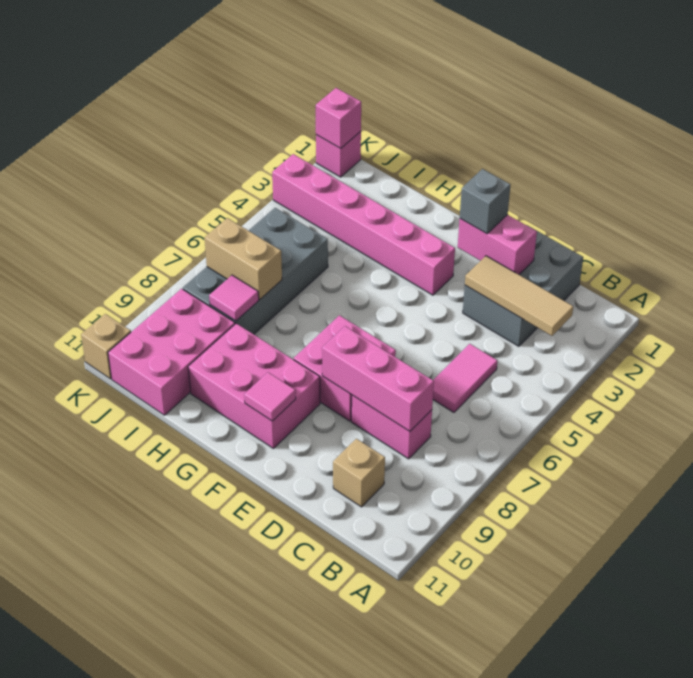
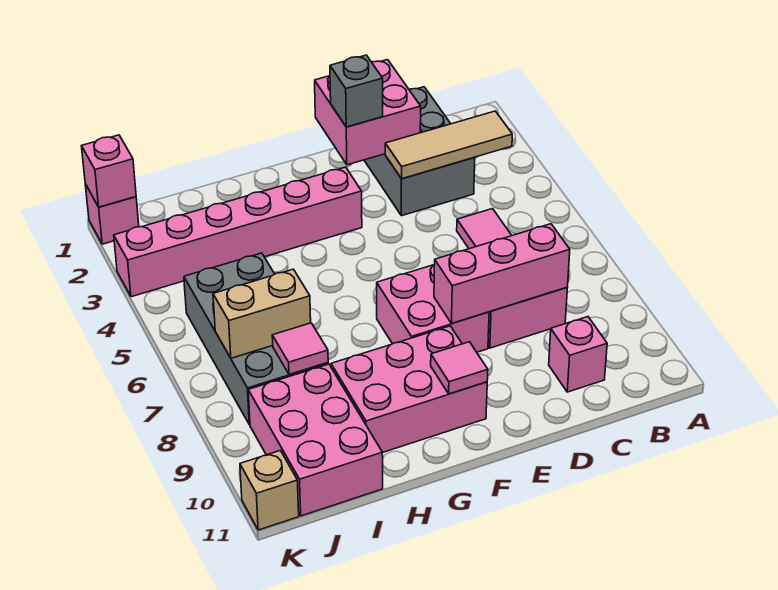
tan brick C10 level 1 -> pink brick C10 level 1
pink brick D2:E2 level 2 -> pink brick D1:E2 level 2

